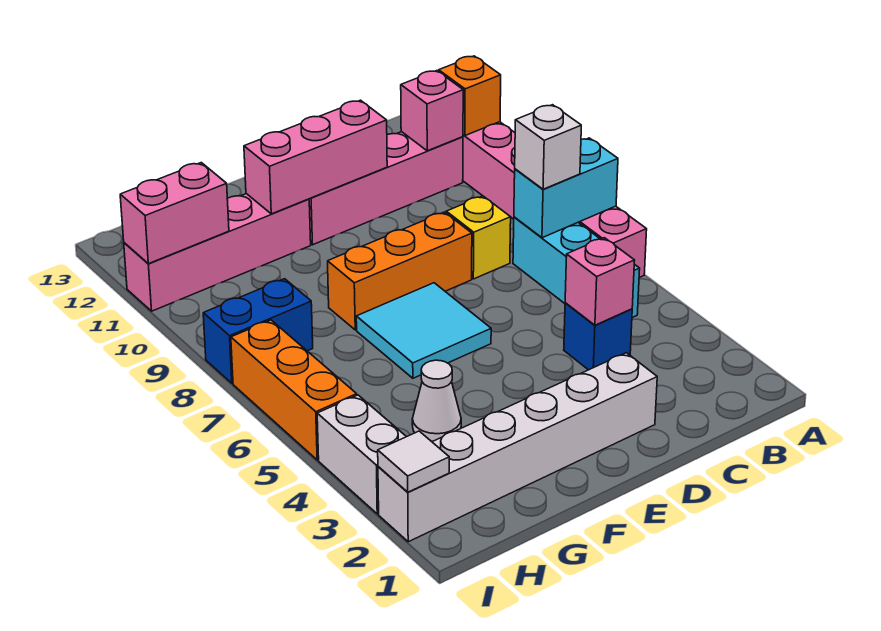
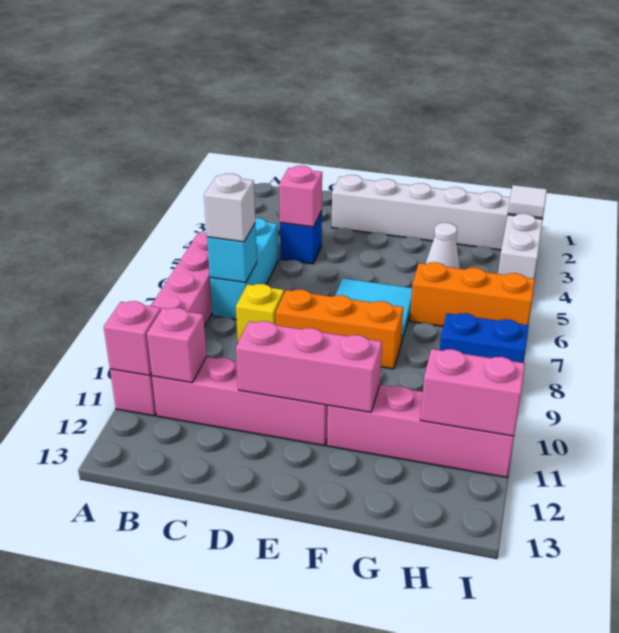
cyan brick A7:B7 level 2 -> cyan brick B7 level 2
orange brick A11 level 2 -> pink brick A11 level 2
orange brick I5:I7 level 1 -> orange brick G6:I6 level 1

